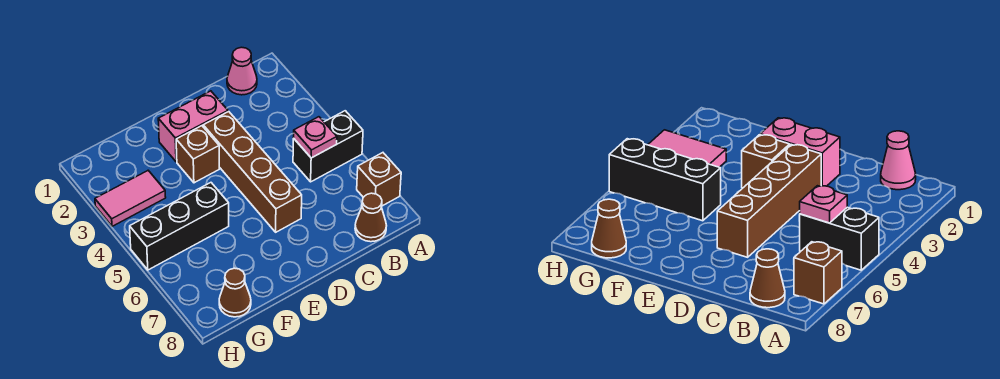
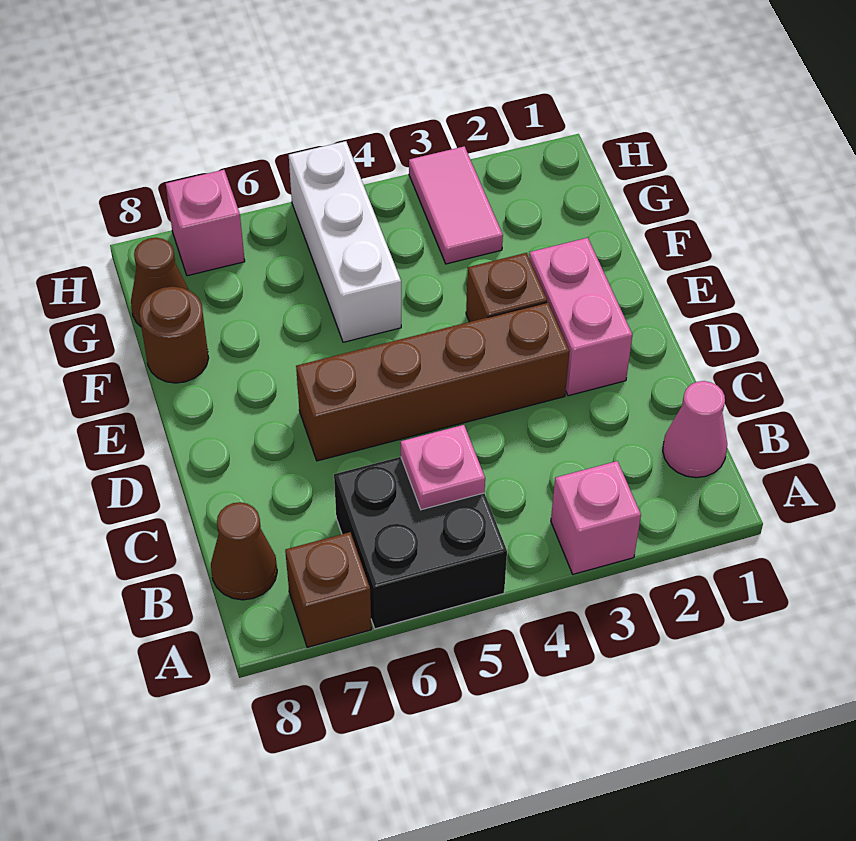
none -> pink brick A3 level 1
black brick A5:B5 level 1 -> black brick A5:B6 level 1
black brick F5:H5 level 1 -> white brick F5:H5 level 1
none -> brown round brick F8 level 1
none -> pink brick H7 level 1

